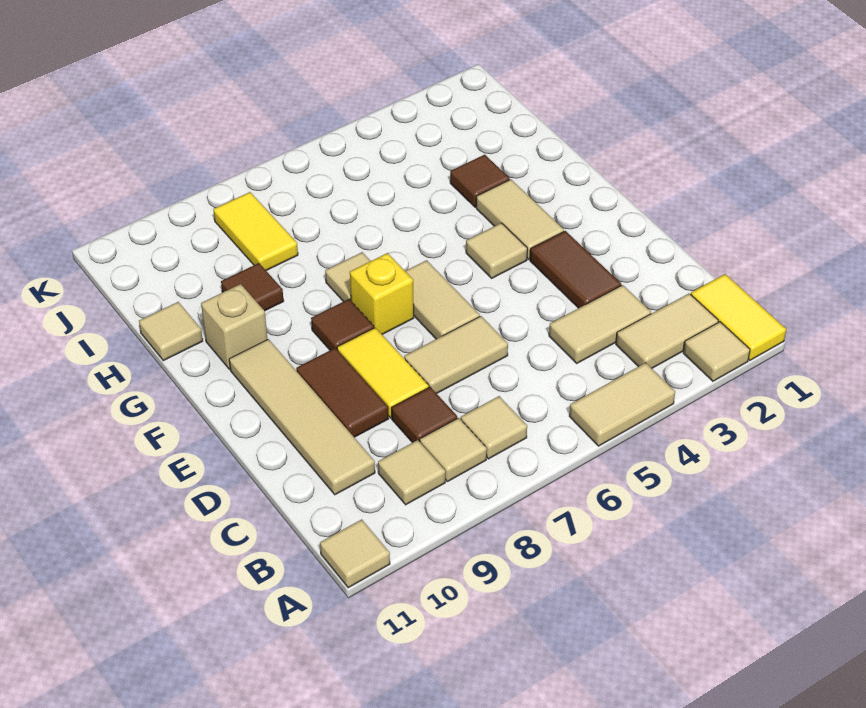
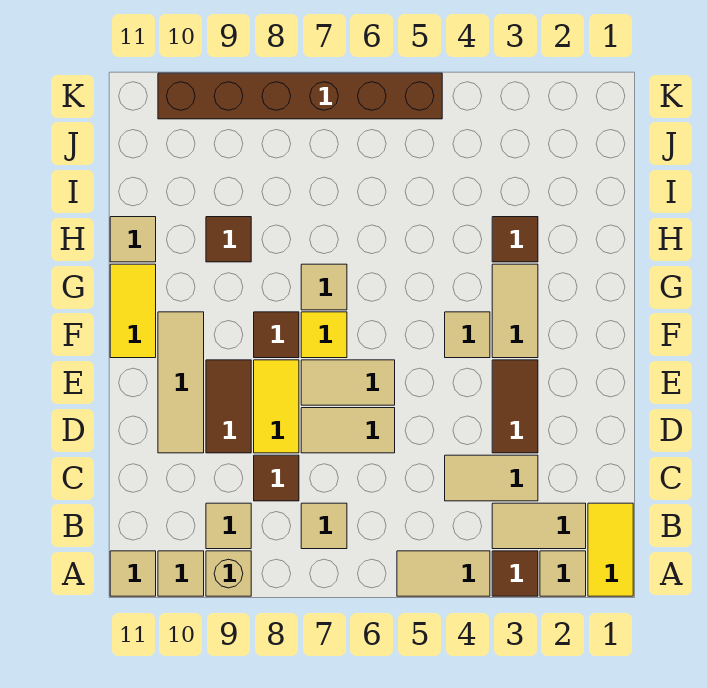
none -> brown tile A3 level 1
tan tile B8 level 1 -> tan tile A10 level 1
tan tile C10:F10 level 1 -> tan tile D10:F10 level 1
tan tile E6:F6 level 1 -> tan tile E6:E7 level 1
yellow brick F7 level 1 -> yellow tile F7 level 1
tan brick G10 level 1 -> tan brick A9 level 1
yellow tile I8:J8 level 1 -> yellow tile F11:G11 level 1
none -> brown brick K5:K10 level 1

